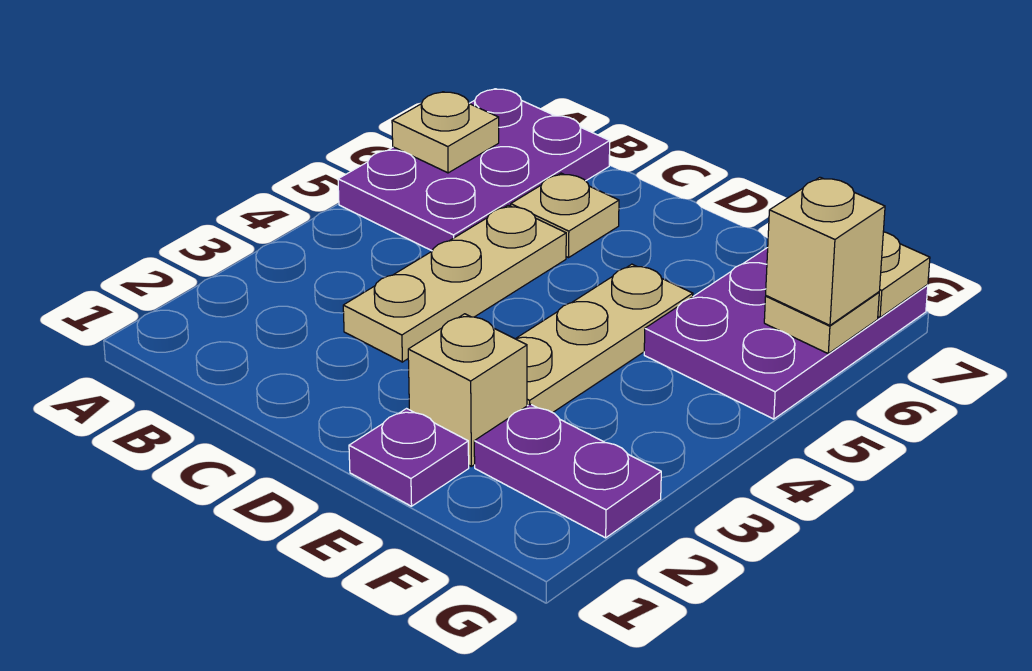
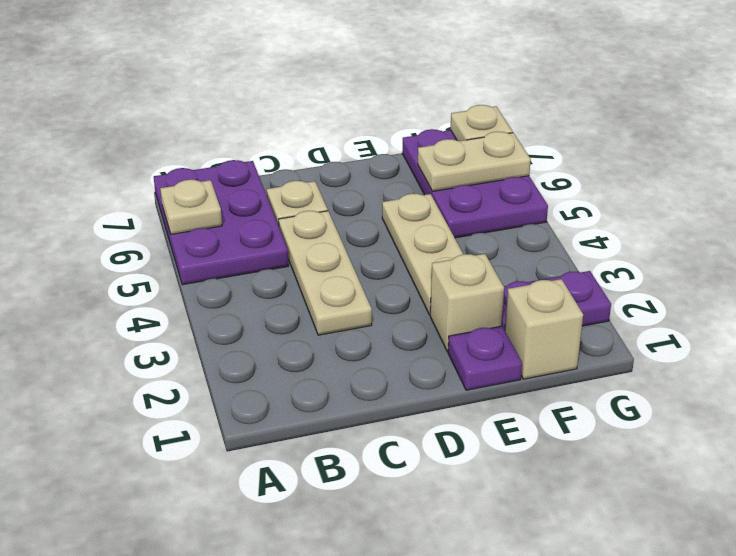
tan plate G6 level 2 -> tan plate F6:G6 level 2
tan brick G6 level 3 -> tan brick F1 level 1

